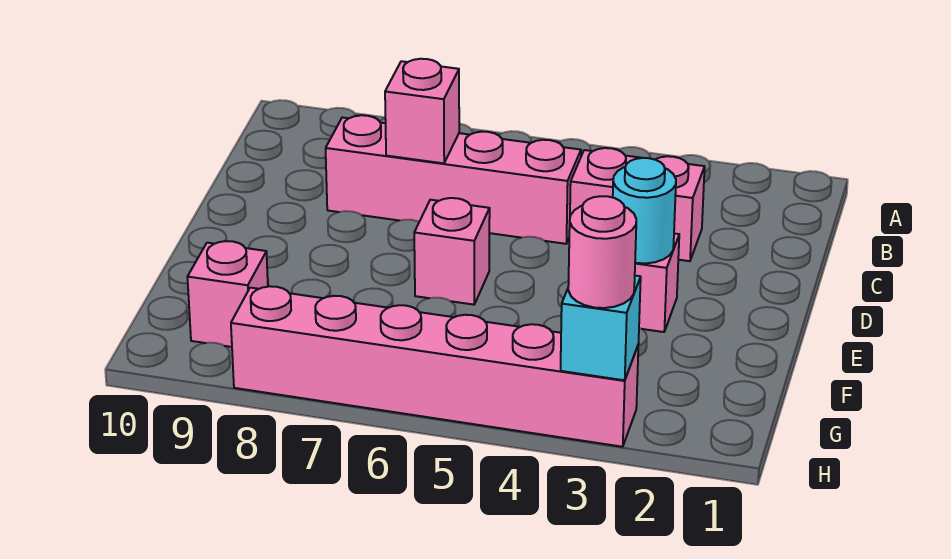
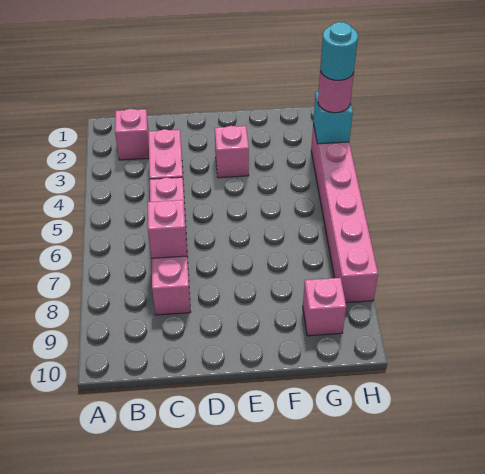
cyan round brick E3 level 2 -> cyan round brick H3 level 4
pink brick E6 level 1 -> pink brick B2 level 1

